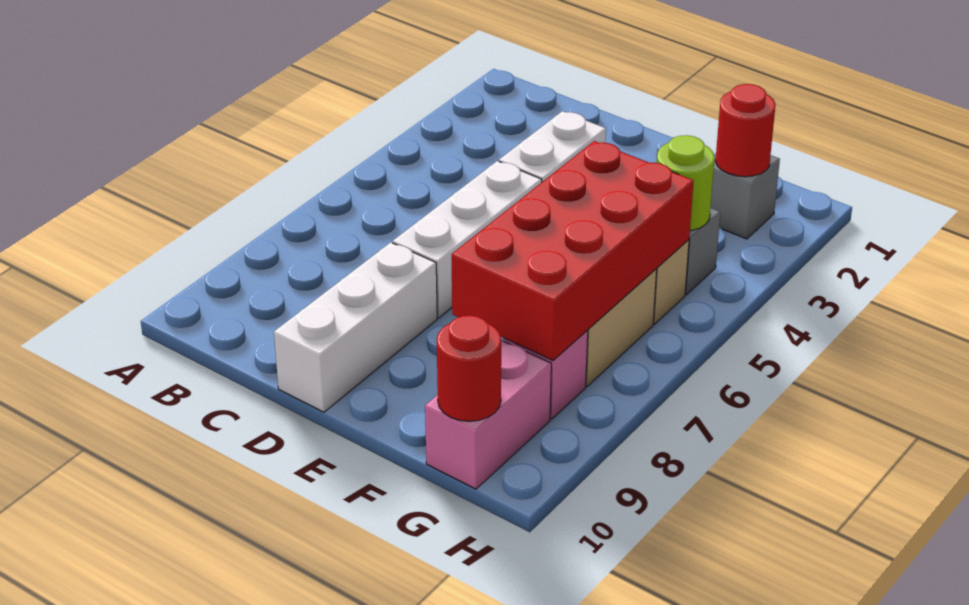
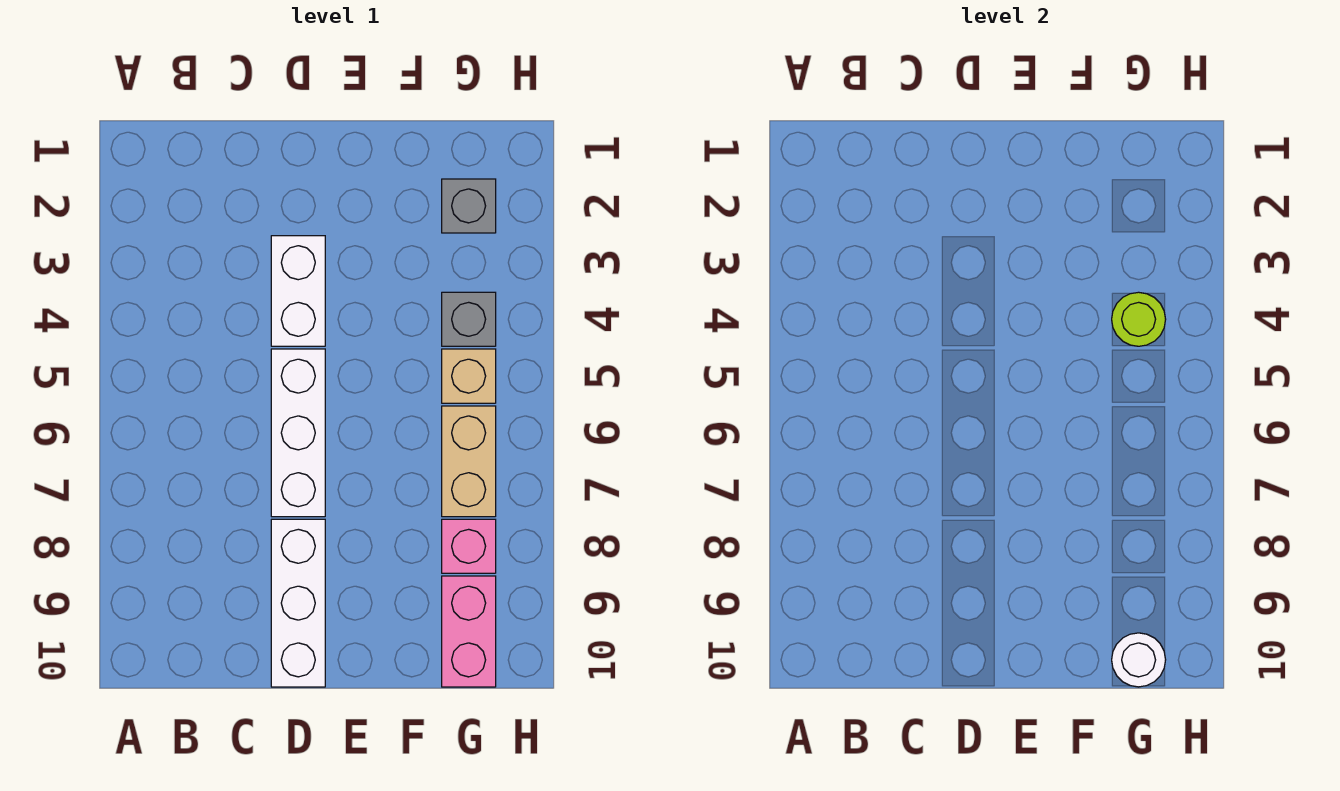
red brick F5:G8 level 2 -> none
red round brick G2 level 2 -> none
red round brick G10 level 2 -> white round brick G10 level 2

